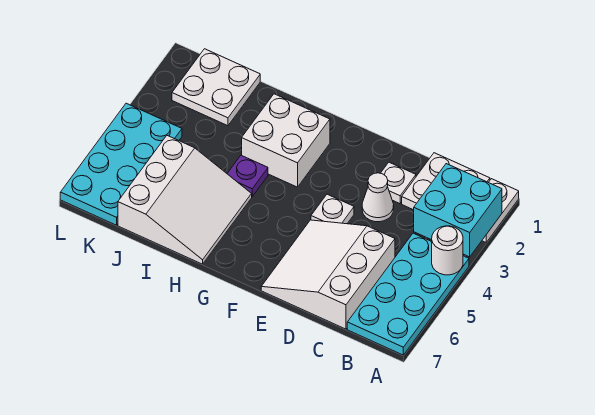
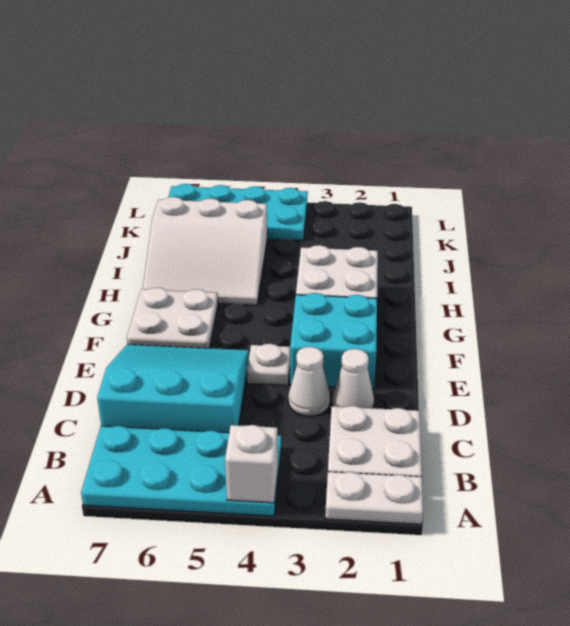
cyan brick A2:B3 level 2 -> cyan brick E2:F3 level 1
white round brick A4 level 2 -> white brick A4 level 2
white slope C5:E7 level 1 top C -> cyan slope C5:E7 level 1 top C
white plate D2 level 1 -> white cone D2 level 1
purple plate H4 level 1 -> none
white plate J1:K2 level 1 -> white plate F6:G7 level 1

